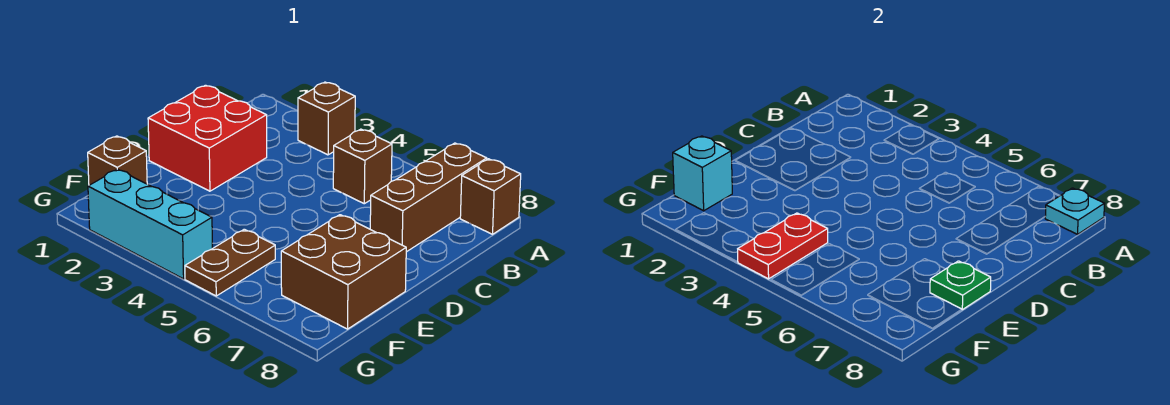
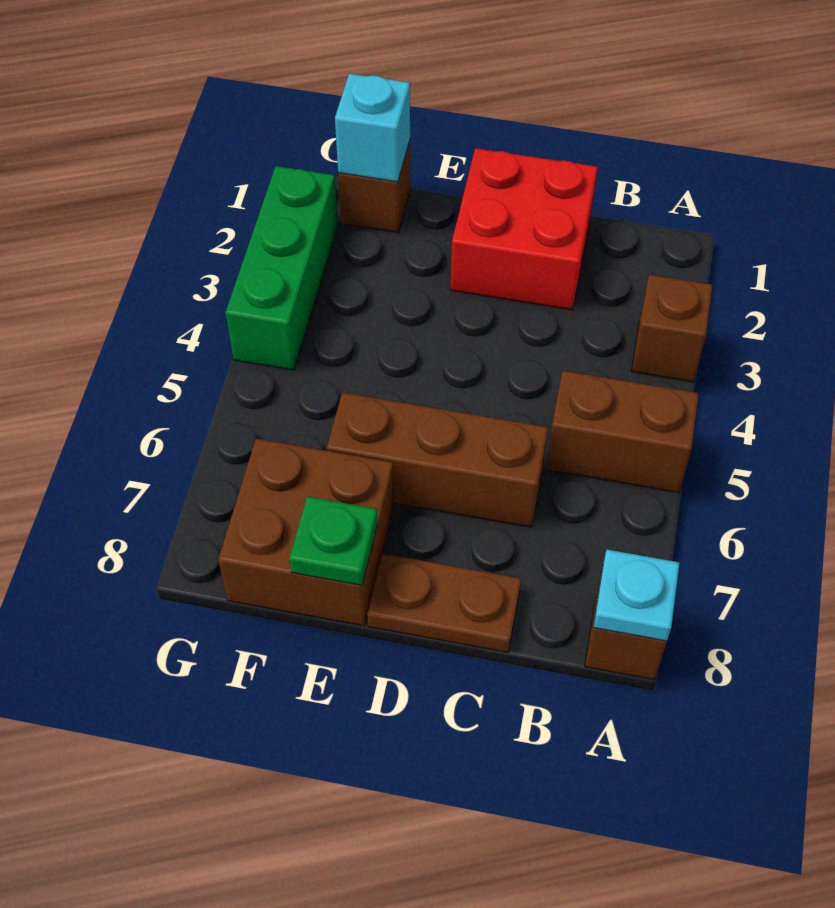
brown brick A7:C7 level 1 -> brown brick C6:E6 level 1
brown brick B5 level 1 -> brown brick A5:B5 level 1
red plate F4:G4 level 2 -> none
brown plate F5:G5 level 1 -> brown plate C8:D8 level 1
cyan brick G2:G4 level 1 -> green brick G2:G4 level 1

